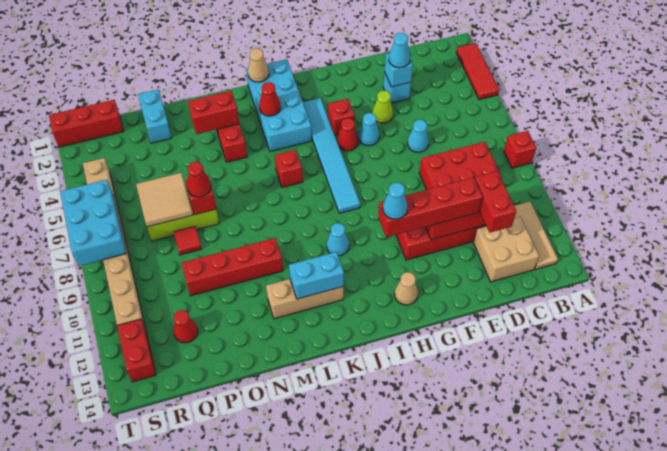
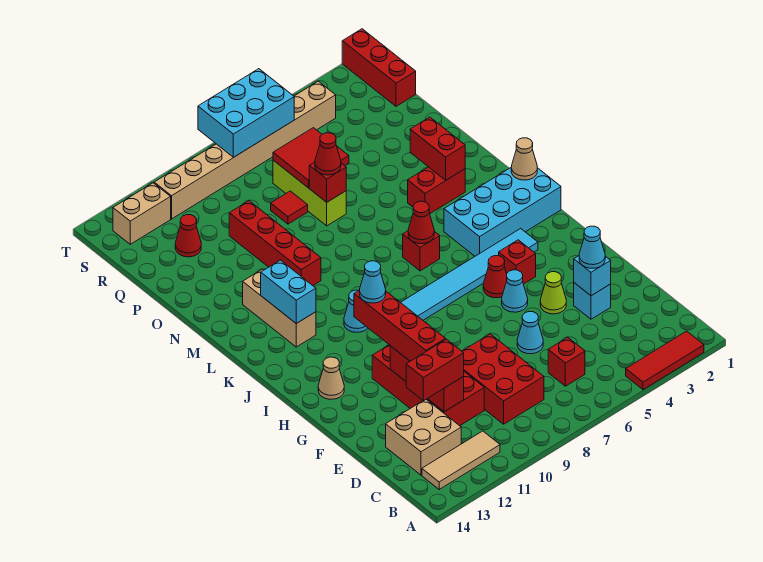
red brick A8 level 1 -> red brick C6 level 1
red cone K3 level 2 -> red cone K6 level 2
cyan brick P1:P2 level 1 -> none
tan tile P6:Q7 level 2 -> red tile P6:Q7 level 2
red brick S12:S13 level 1 -> tan brick S12:S13 level 1

